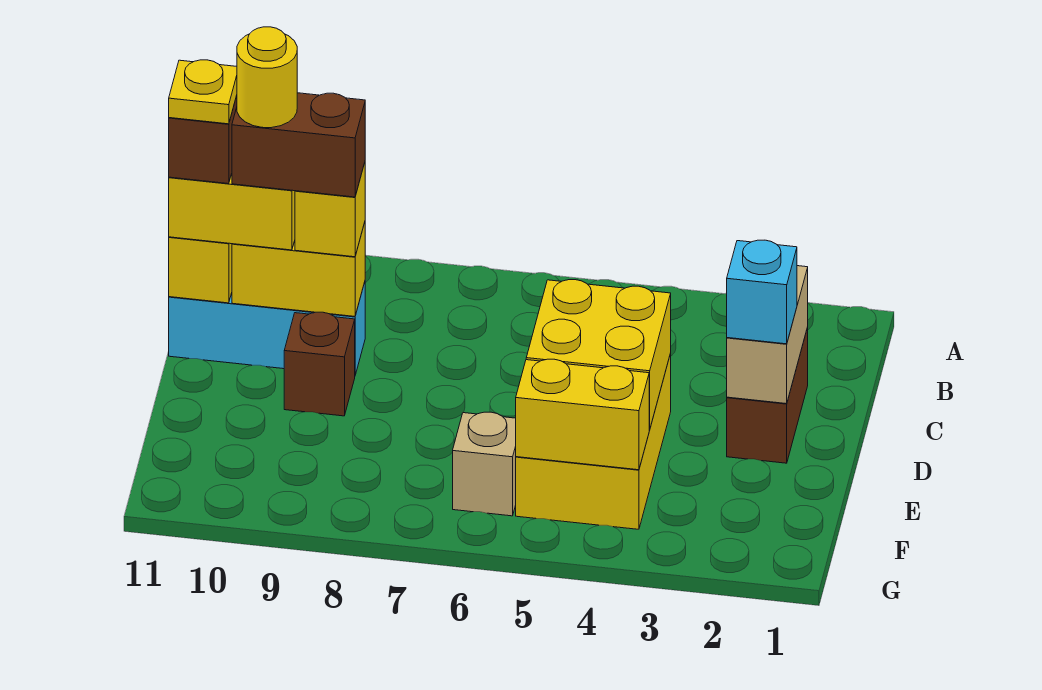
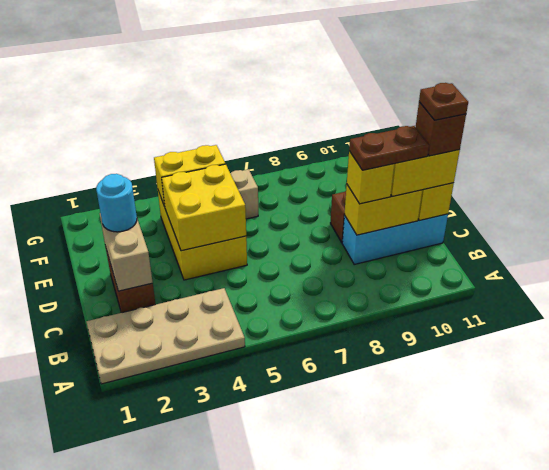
none -> tan plate A1:B4 level 1
brown brick C9:C10 level 4 -> brown plate C9:C10 level 4
yellow round brick C10 level 5 -> none
yellow plate C11 level 5 -> brown plate C11 level 5
cyan brick D2 level 3 -> cyan round brick D2 level 3

